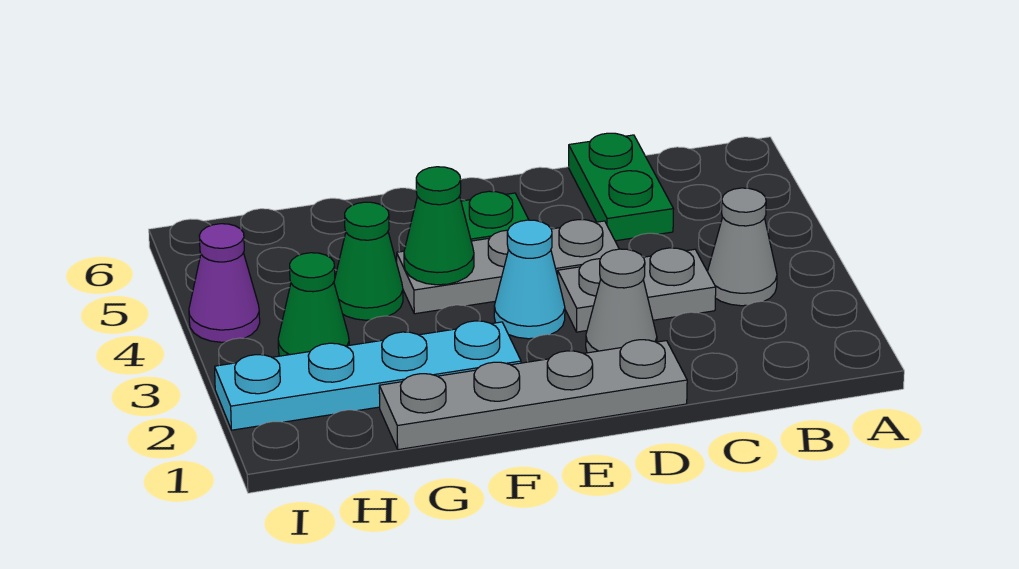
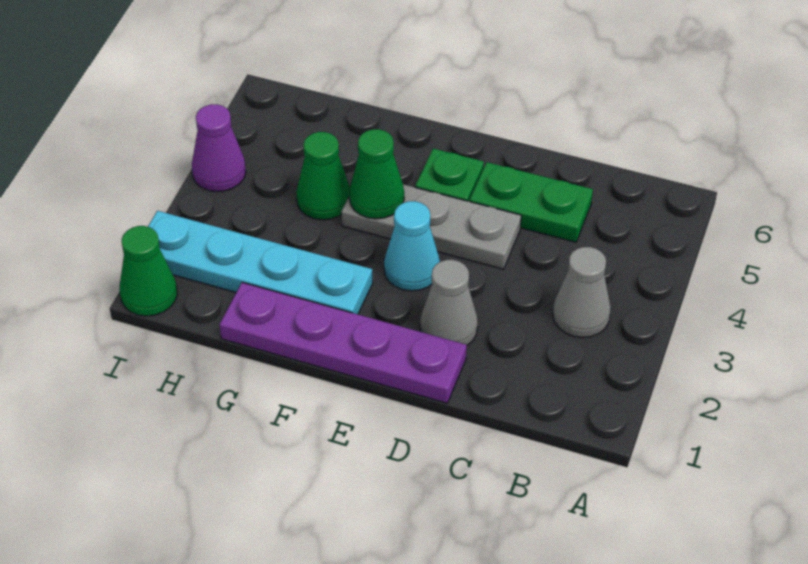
grey plate C3:D3 level 1 -> none
green plate C5:C6 level 1 -> green plate C5:D5 level 1
grey plate D1:G1 level 1 -> purple plate D1:G1 level 1
green cone H3 level 1 -> green cone I1 level 1

